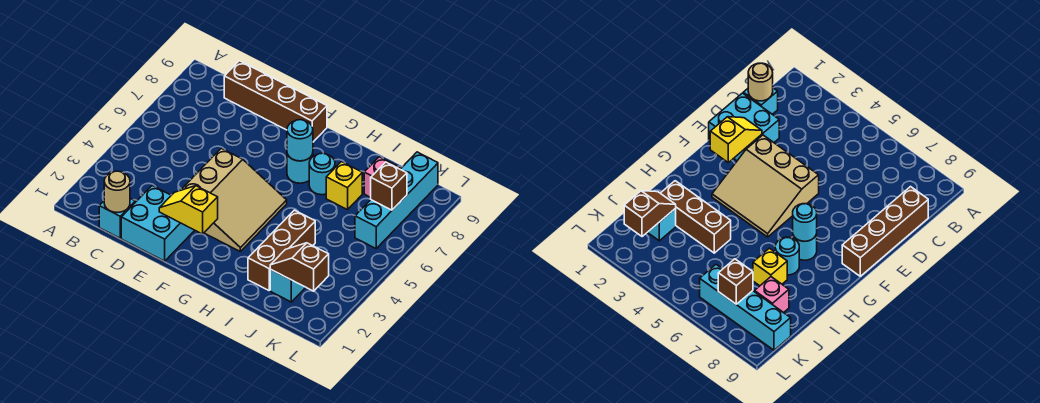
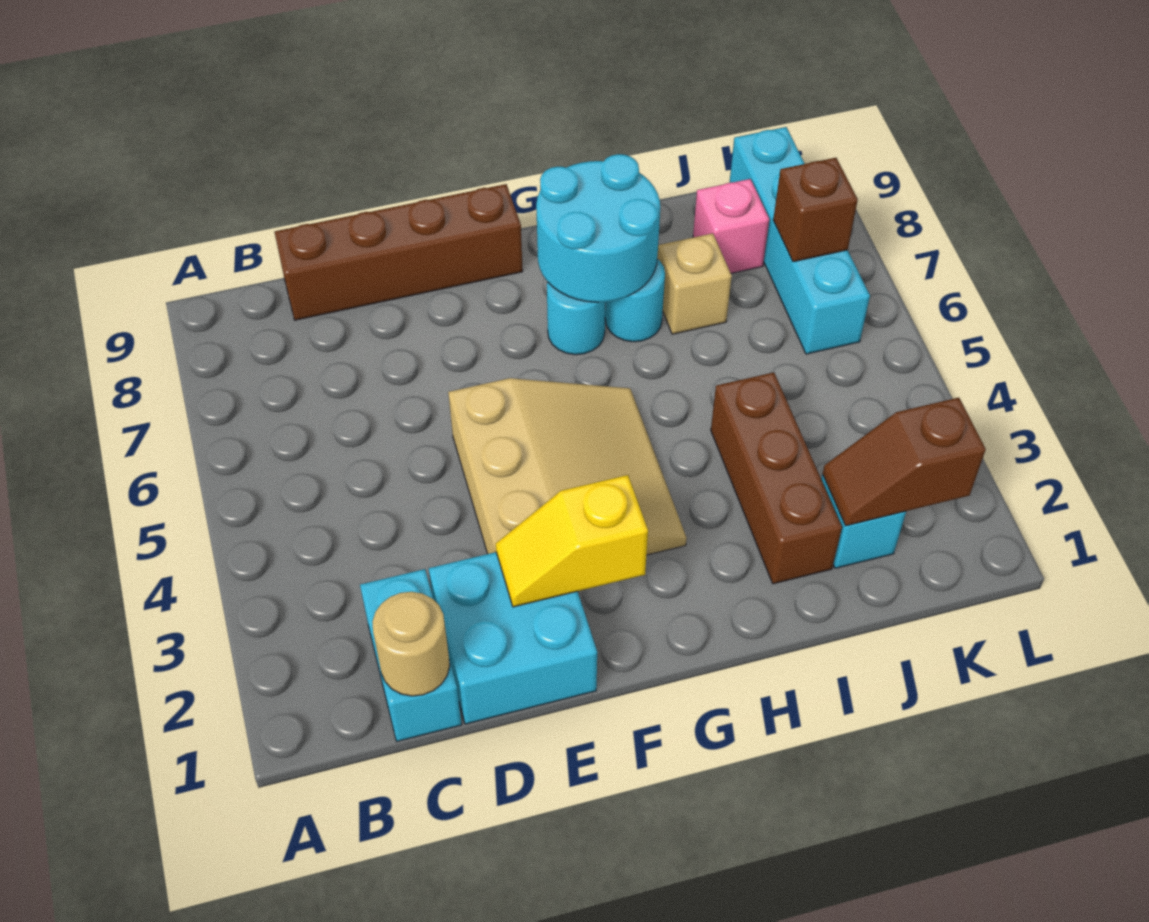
cyan brick C1 level 1 -> cyan brick C1:C2 level 1
cyan round brick G7 level 2 -> cyan round brick G7:H8 level 2
yellow brick I7 level 1 -> tan brick I7 level 1

